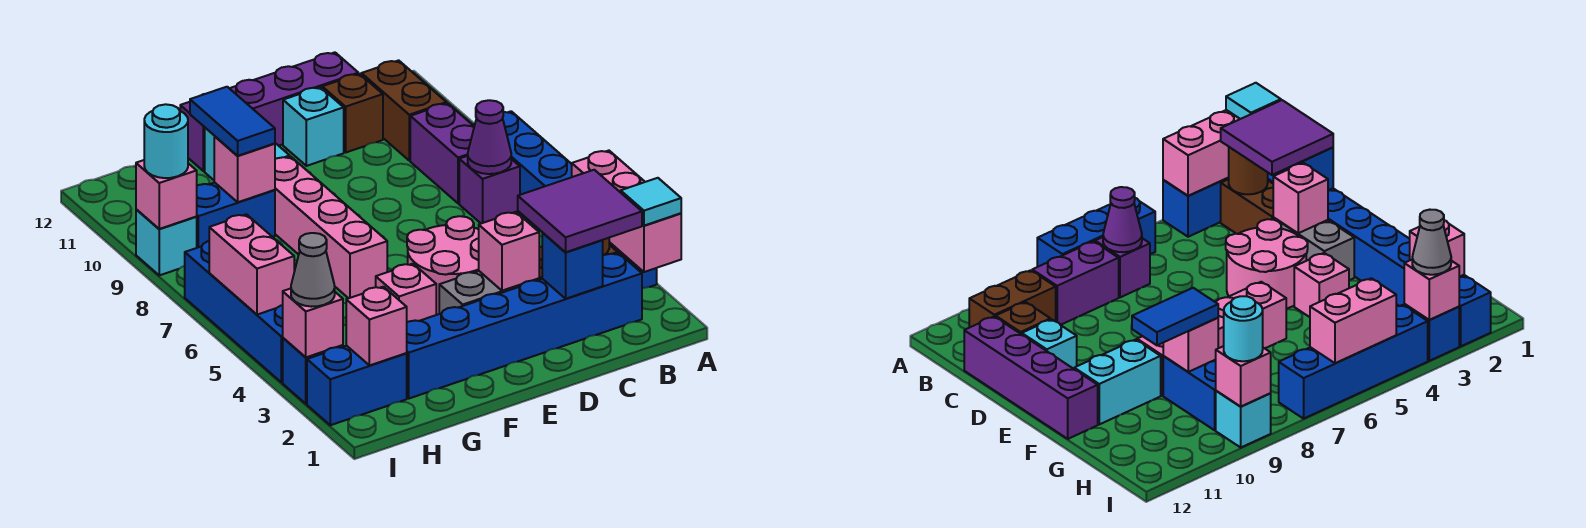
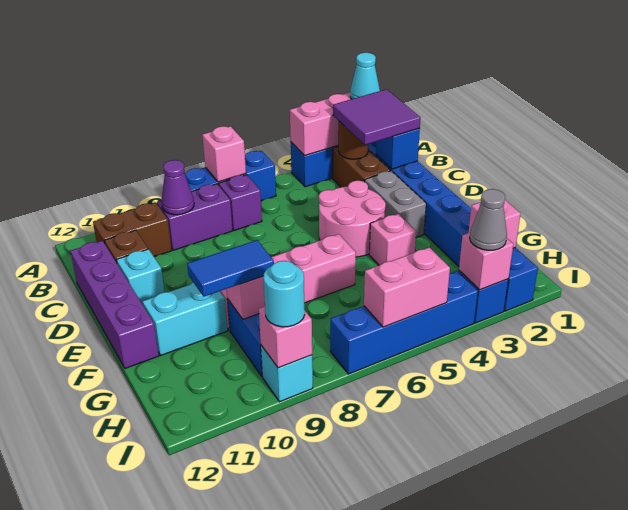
cyan tile A2 level 3 -> cyan cone A2 level 3
purple cone B7 level 2 -> purple cone B9 level 2
pink brick D3 level 2 -> pink brick A7 level 2

